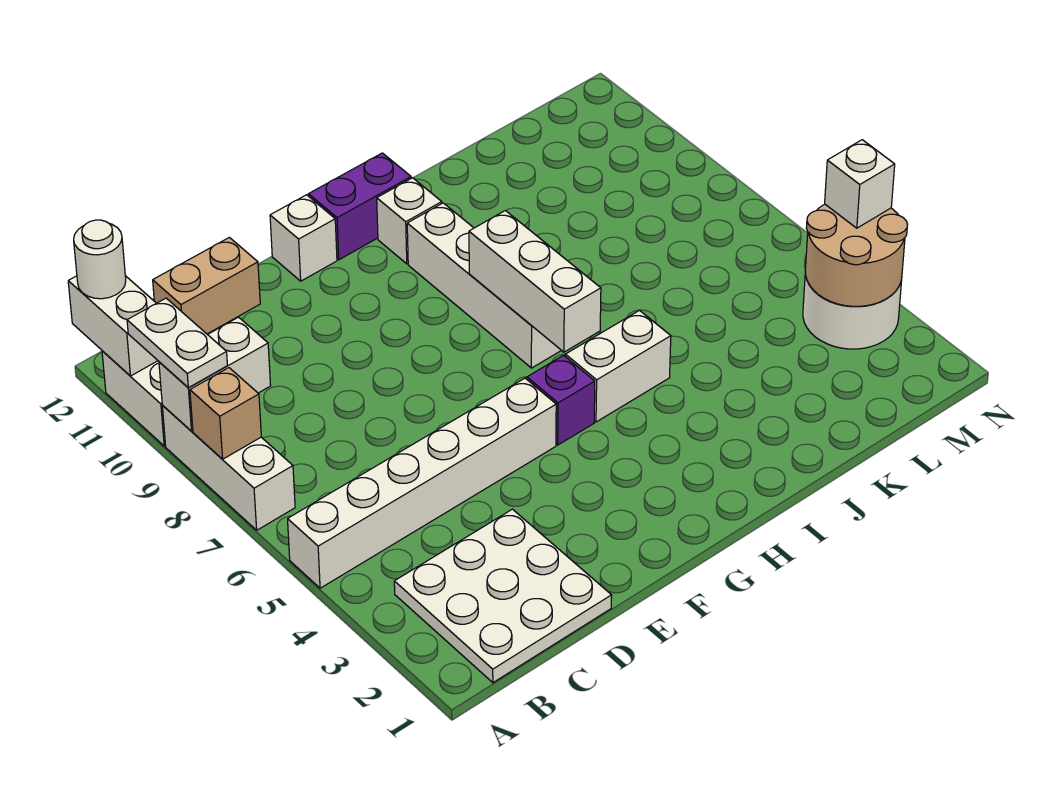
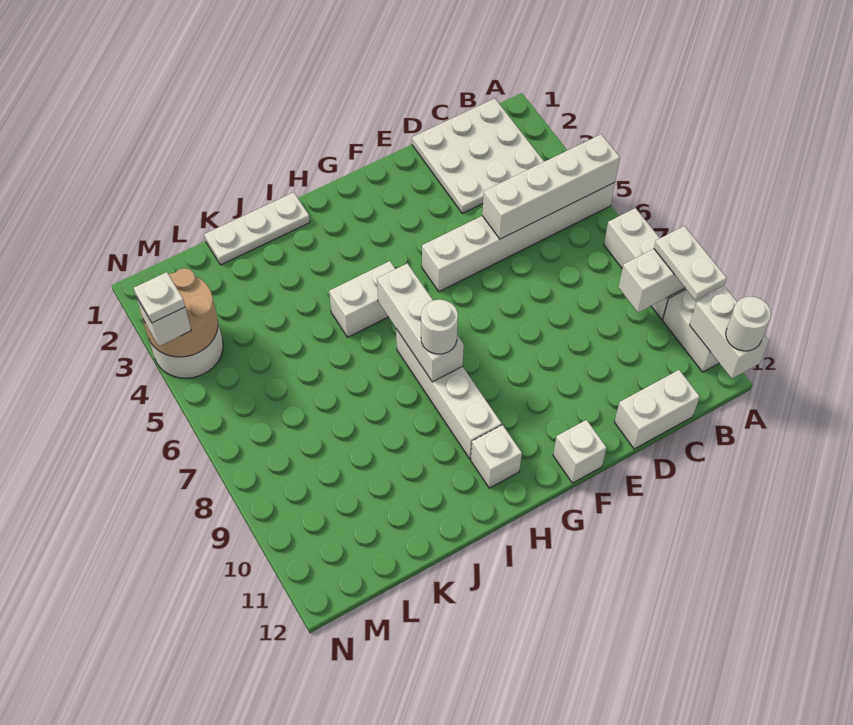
none -> white brick A5:D5 level 2
tan brick A8 level 2 -> none
tan brick C12:D12 level 1 -> white brick C12:D12 level 1
purple brick G5 level 1 -> none
purple brick G12:H12 level 1 -> none
none -> white round brick H8 level 3
none -> white plate I1:K1 level 1
none -> white plate N4 level 4

